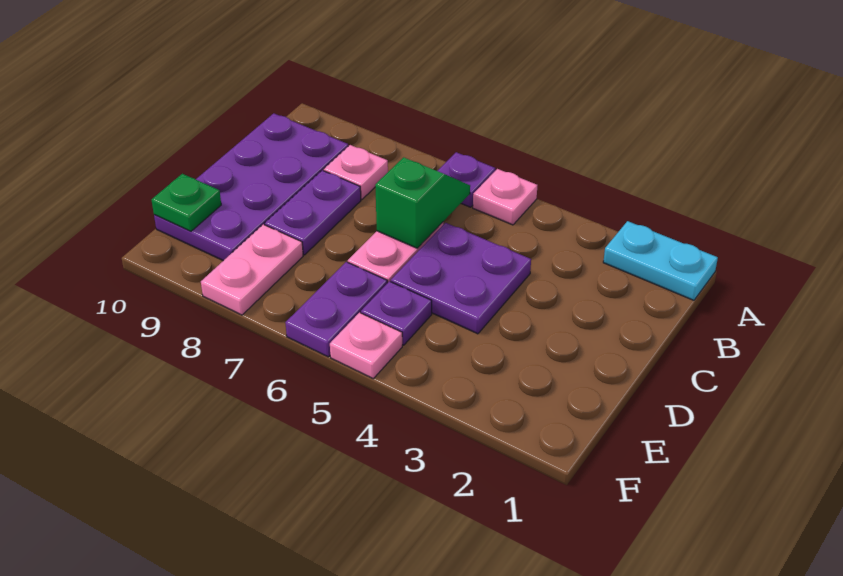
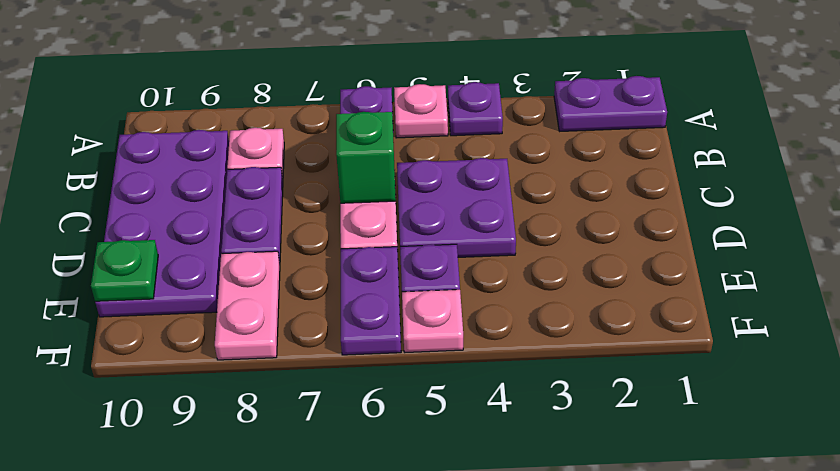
cyan plate A1:A2 level 1 -> purple plate A1:A2 level 1
none -> purple plate A4 level 1

